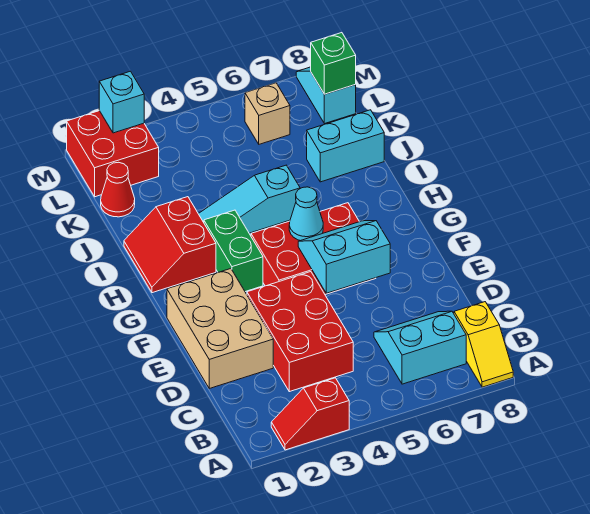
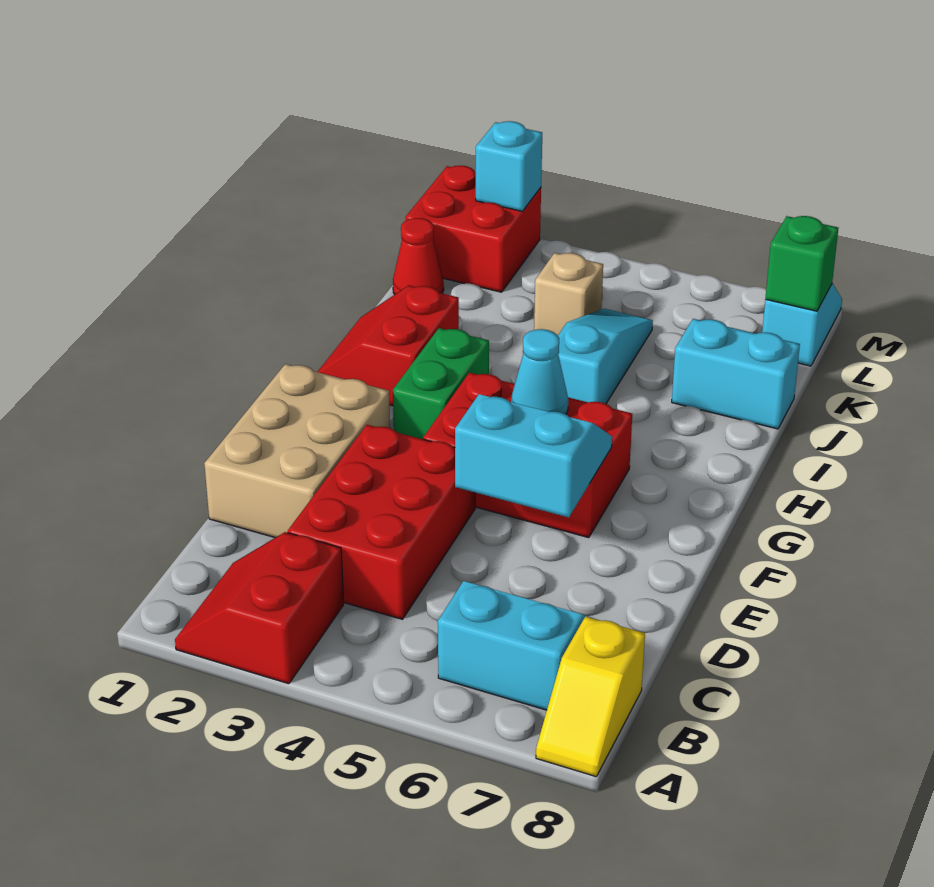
red slope A2:A3 level 1 top 3 -> red slope A2:B3 level 1 top 3
cyan slope I3:I5 level 1 top 5 -> cyan slope I5:K5 level 1 top I
tan brick L6 level 1 -> tan brick K4 level 1

